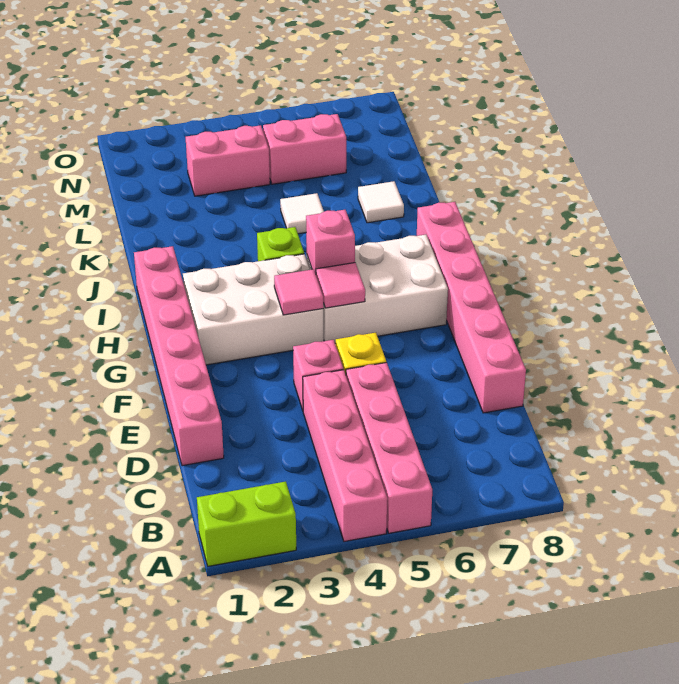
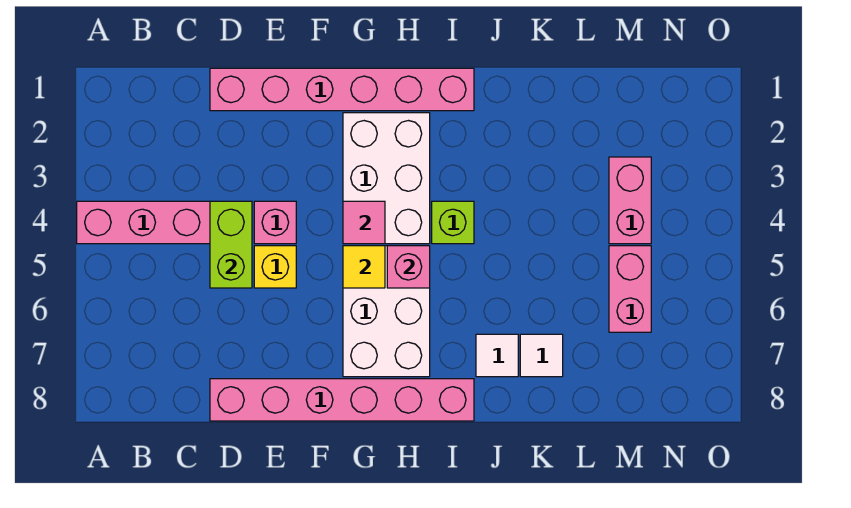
lime brick A1:A2 level 1 -> lime brick D4:D5 level 2
pink brick A5:D5 level 1 -> none
pink tile G5 level 2 -> yellow tile G5 level 2
white tile K5 level 1 -> white tile J7 level 1

